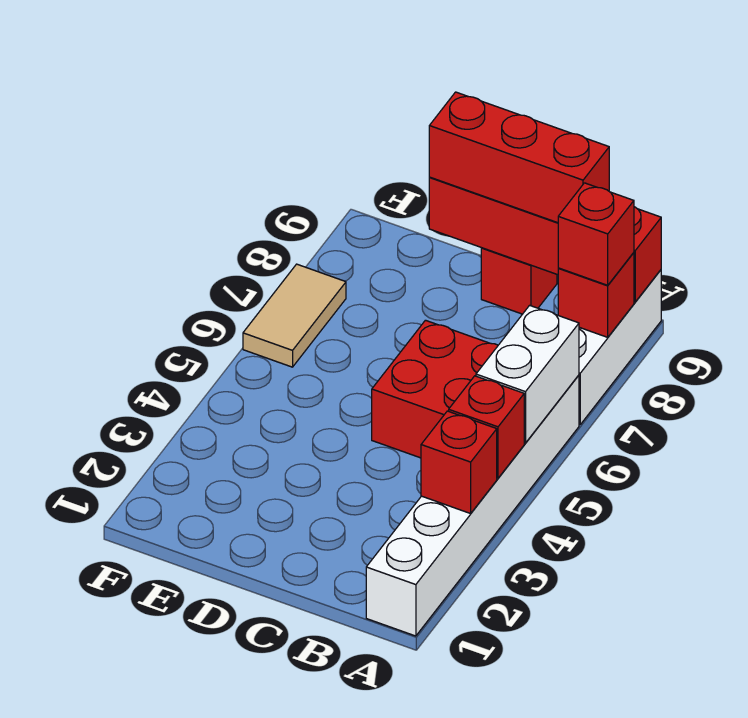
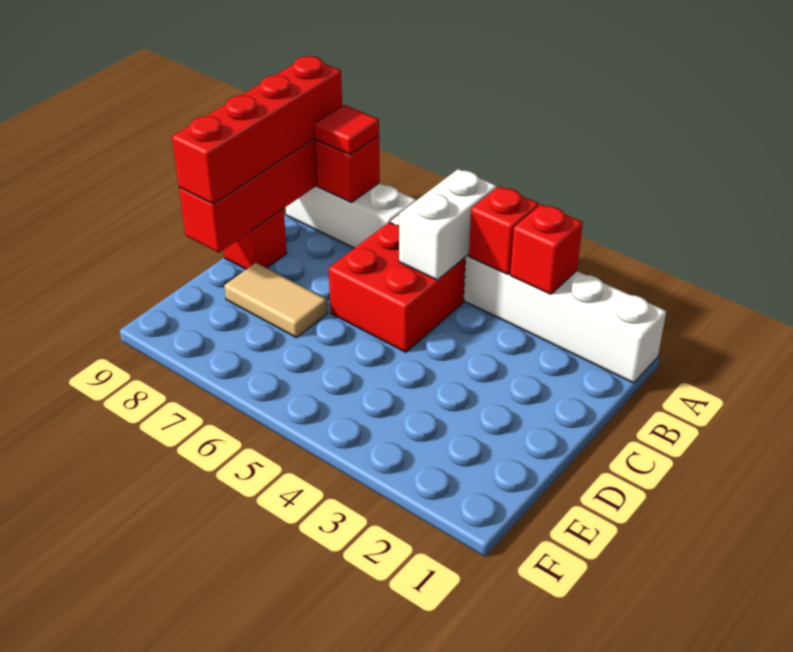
white brick A5:A6 level 2 -> white brick A5:B5 level 2
red brick A8 level 3 -> red tile A8 level 3
red brick B9:D9 level 3 -> red brick A9:D9 level 3
tan tile F6:F7 level 1 -> tan tile D7:D8 level 1

